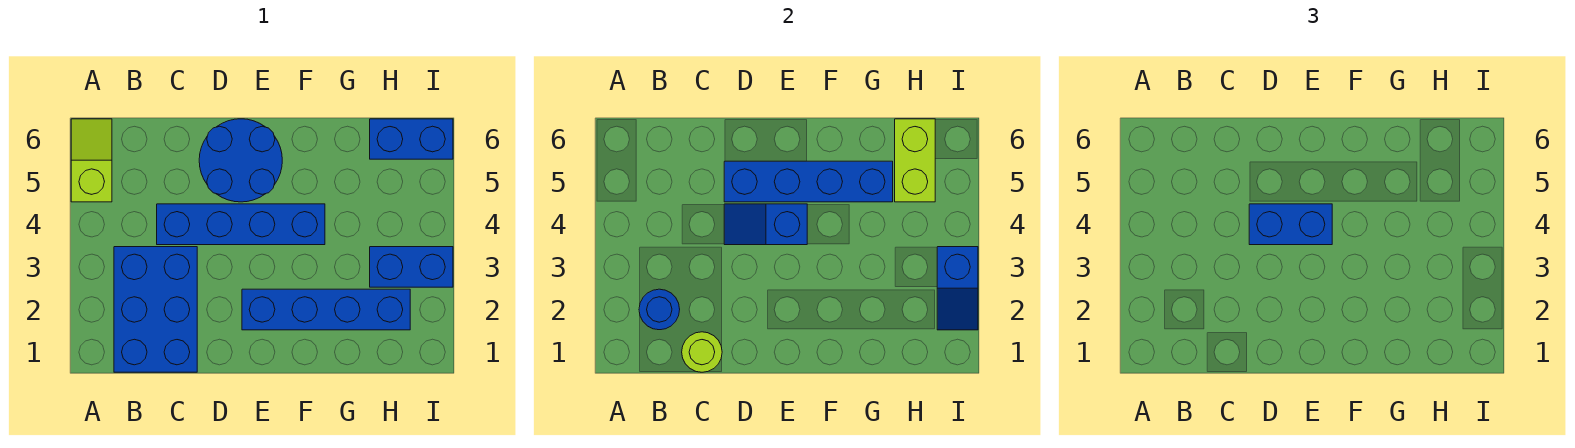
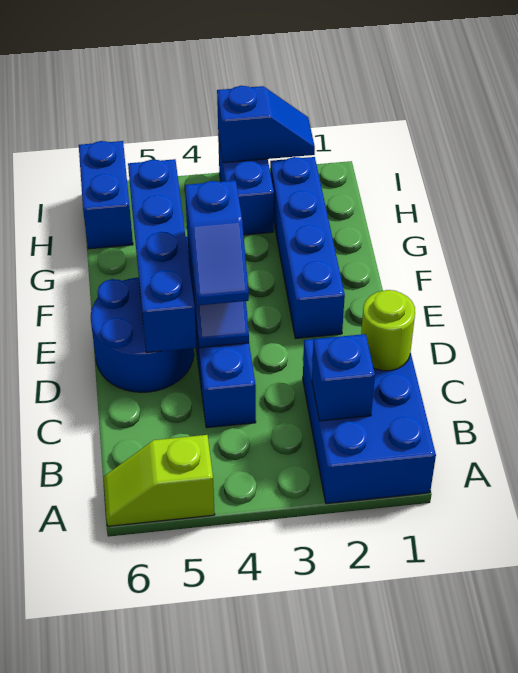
blue brick B1:C3 level 1 -> blue brick A1:C2 level 1
blue round brick B2 level 2 -> blue brick B2 level 2
blue brick D4:E4 level 3 -> blue slope D4:E4 level 3 top E
lime brick H5:H6 level 2 -> none

